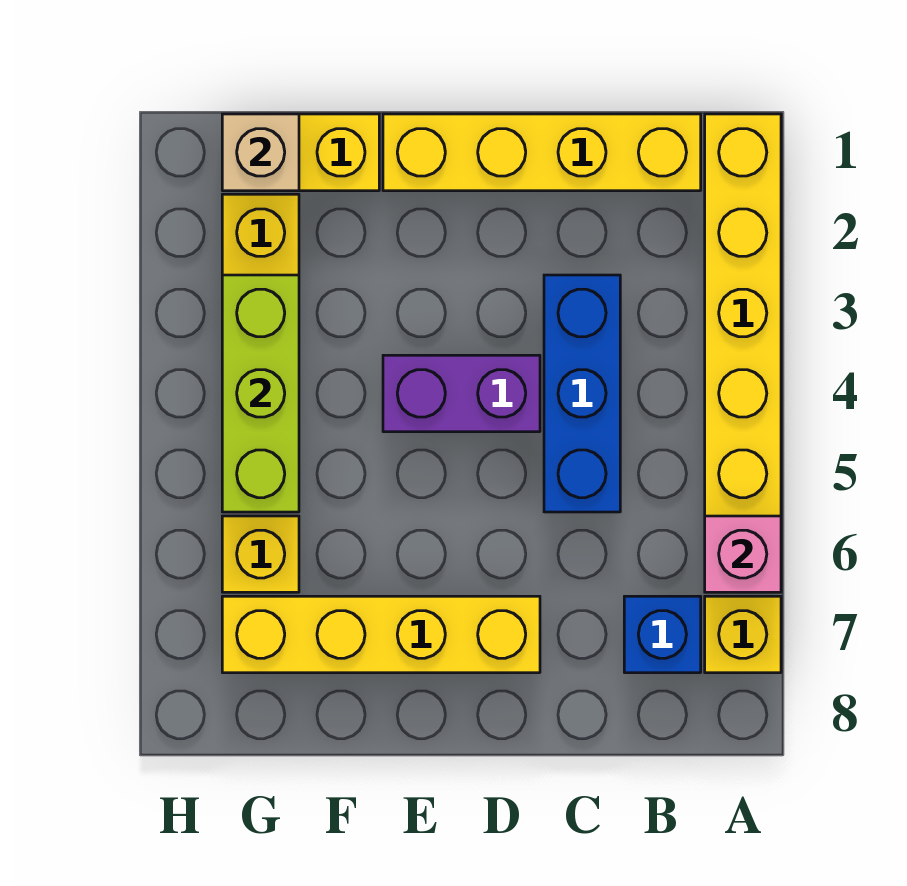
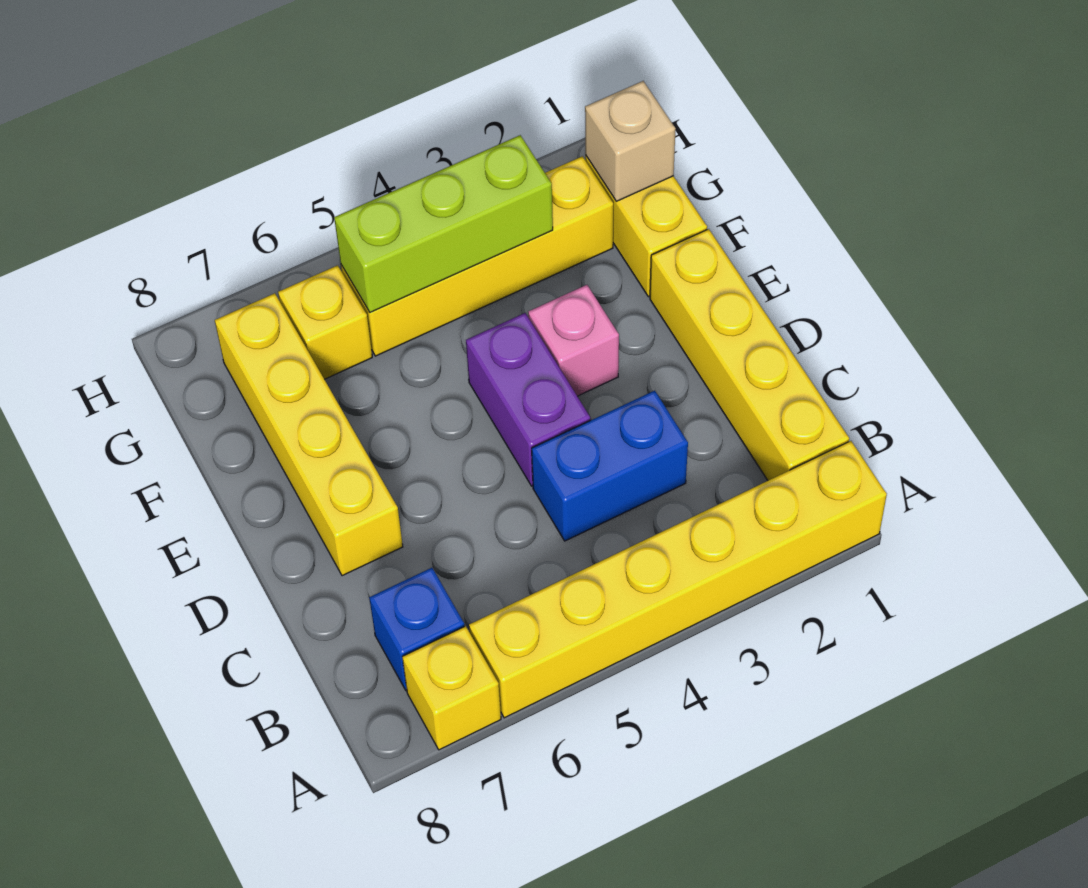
pink brick A6 level 2 -> pink brick E3 level 1
blue brick C3:C5 level 1 -> blue brick C3:C4 level 1

